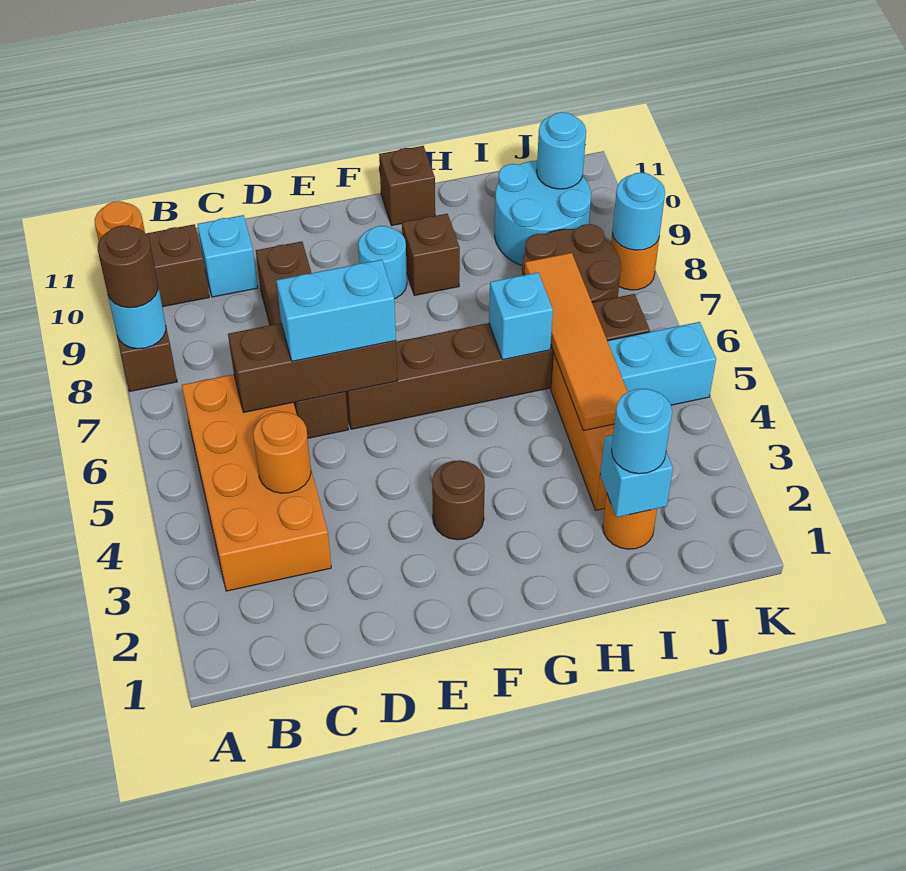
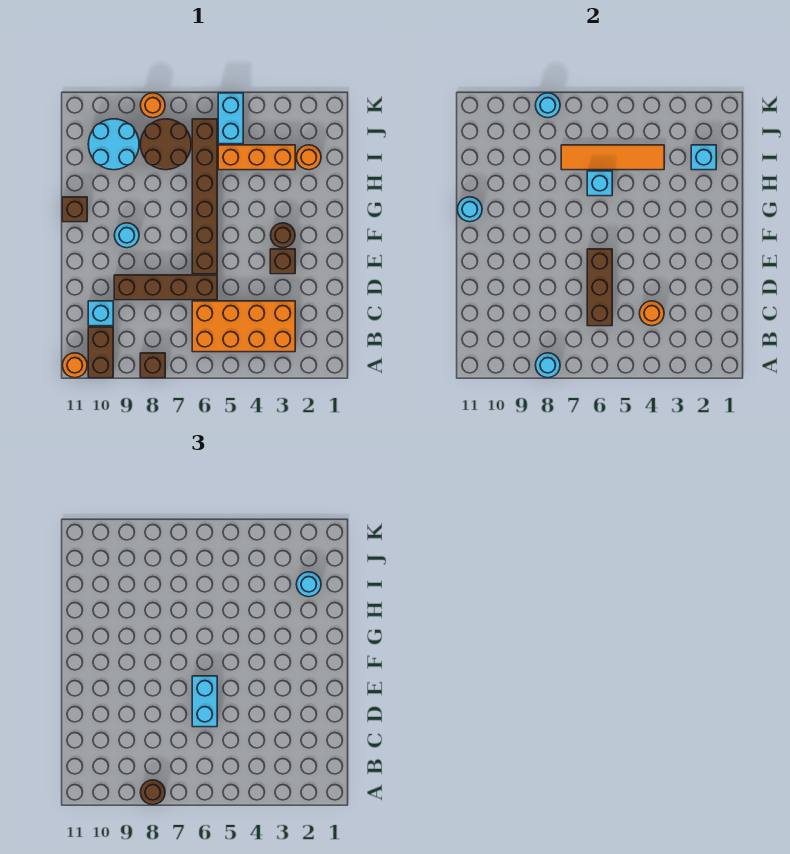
brown brick G9 level 1 -> brown brick E3 level 1
cyan round brick J10 level 2 -> cyan round brick G11 level 2

